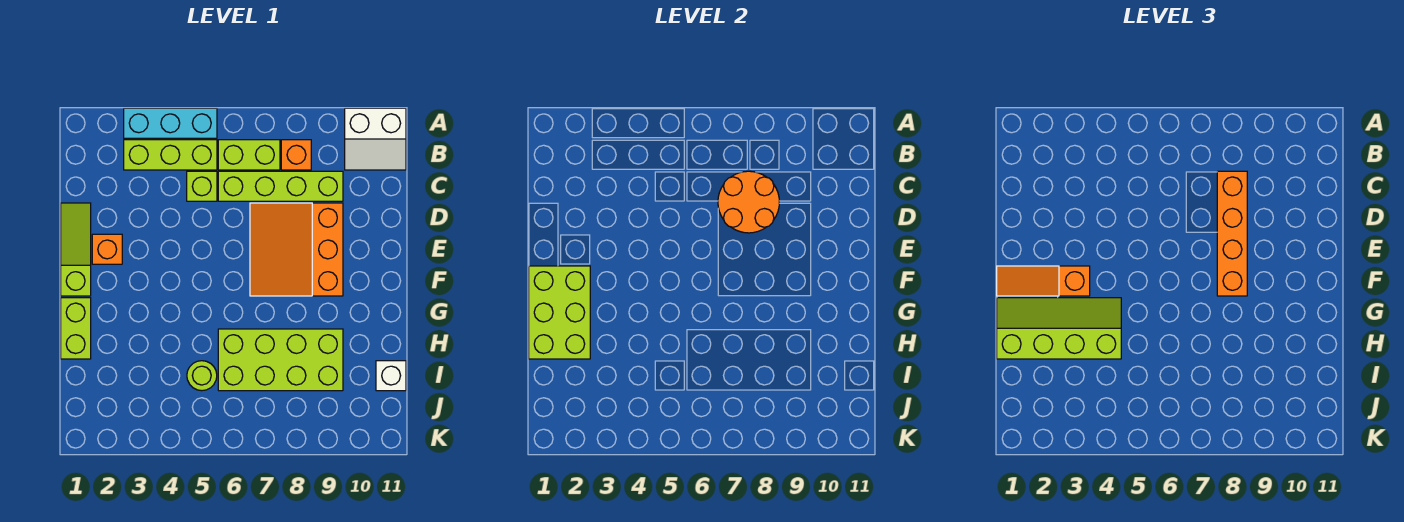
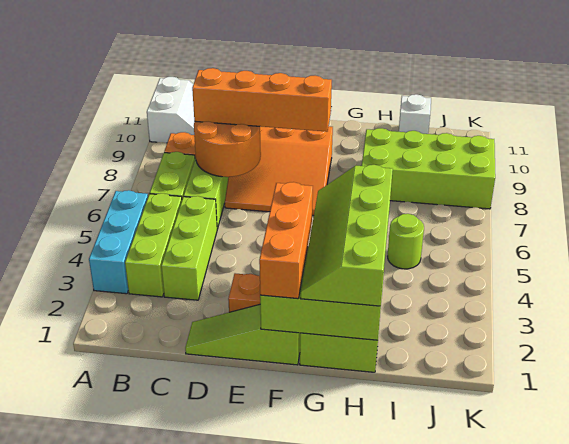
lime brick C5 level 1 -> lime brick C3:C5 level 1
orange slope F1:F3 level 3 top 3 -> orange brick F1:F3 level 3
lime brick H6:I9 level 1 -> lime brick H8:K9 level 1

